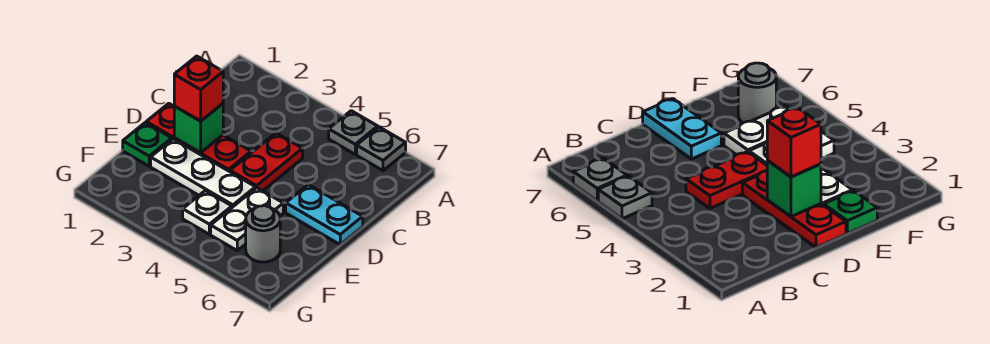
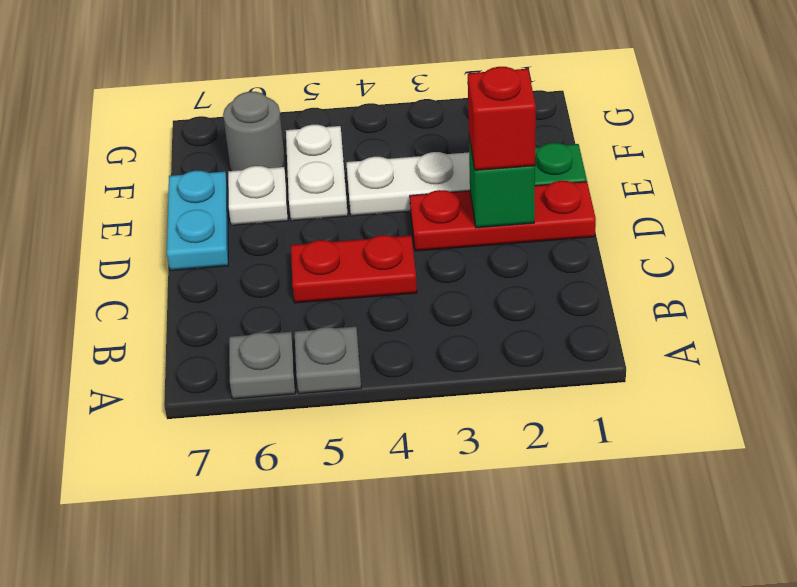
red plate C4:D4 level 1 -> red plate C4:C5 level 1
cyan plate D6:D7 level 1 -> cyan plate D7:E7 level 1
white plate F4 level 1 -> white plate E6 level 1

